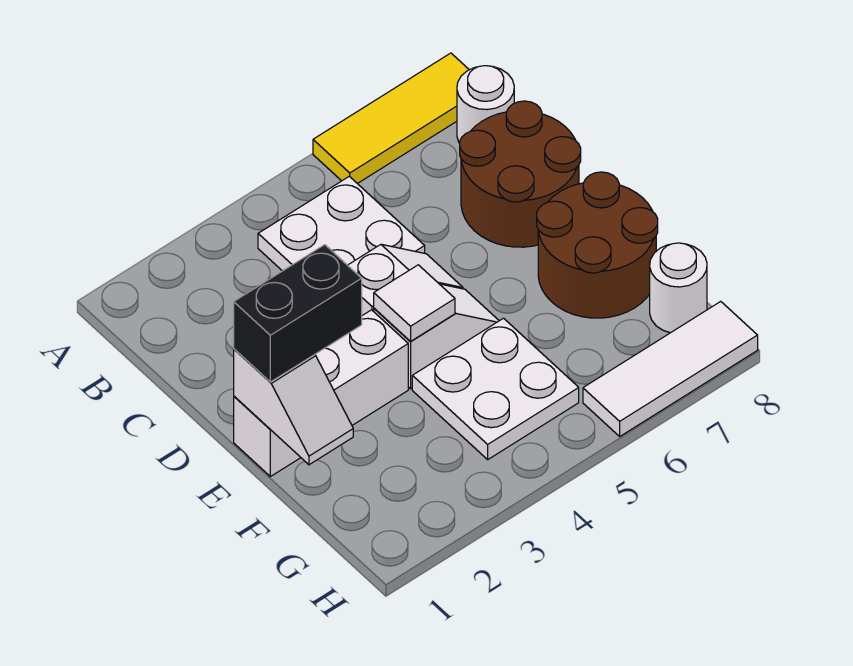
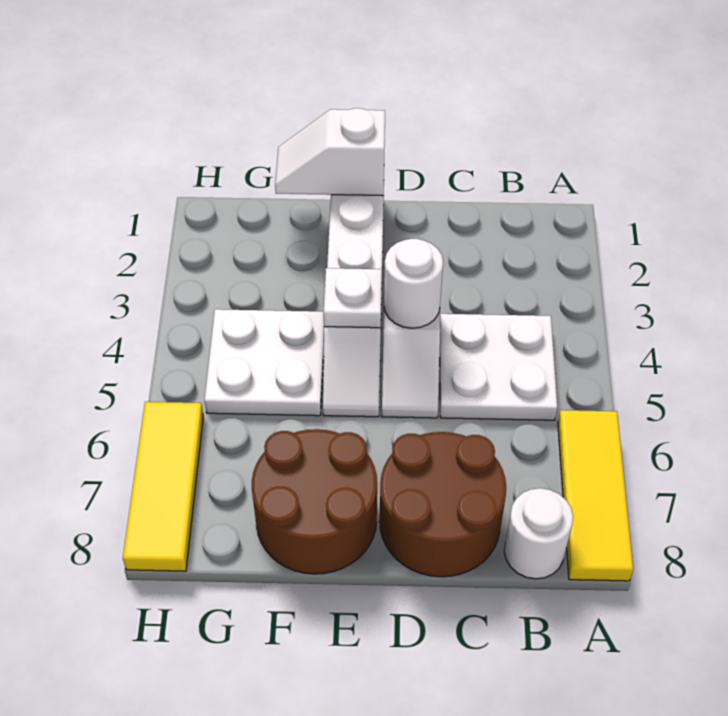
black brick E1:E2 level 3 -> none
white tile E4 level 2 -> white plate E4 level 2
white round brick G8 level 1 -> white round brick D4 level 2
white tile H6:H8 level 1 -> yellow tile H6:H8 level 1

